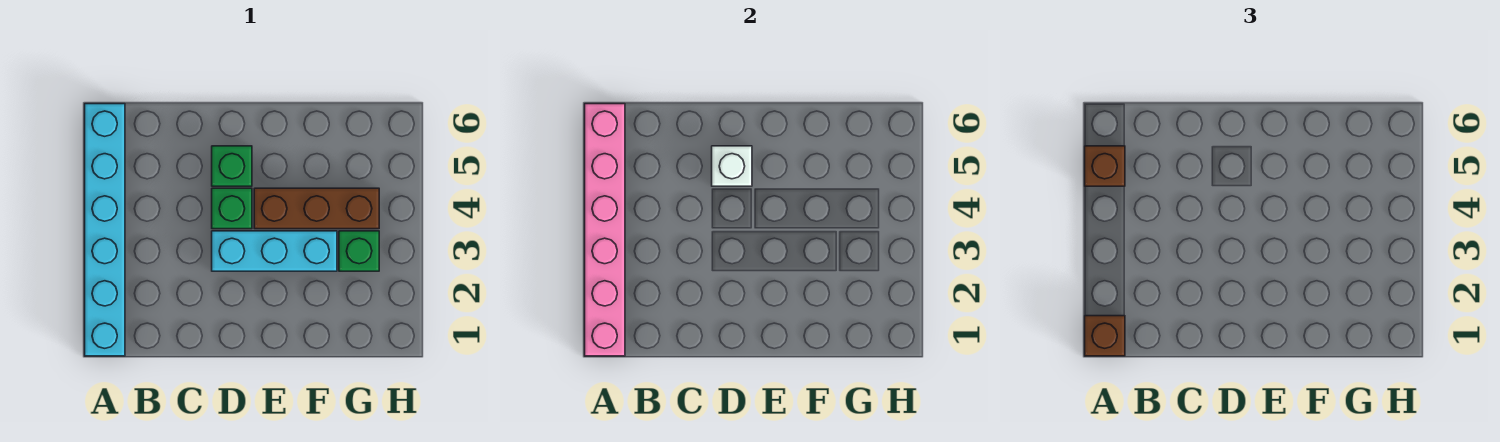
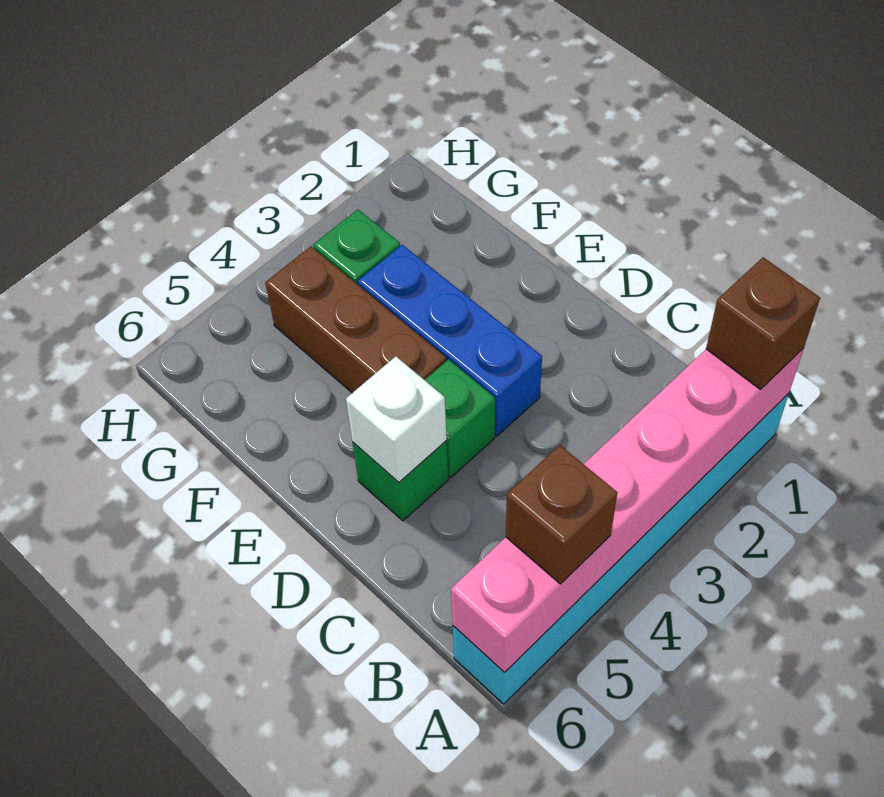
cyan brick D3:F3 level 1 -> blue brick D3:F3 level 1

